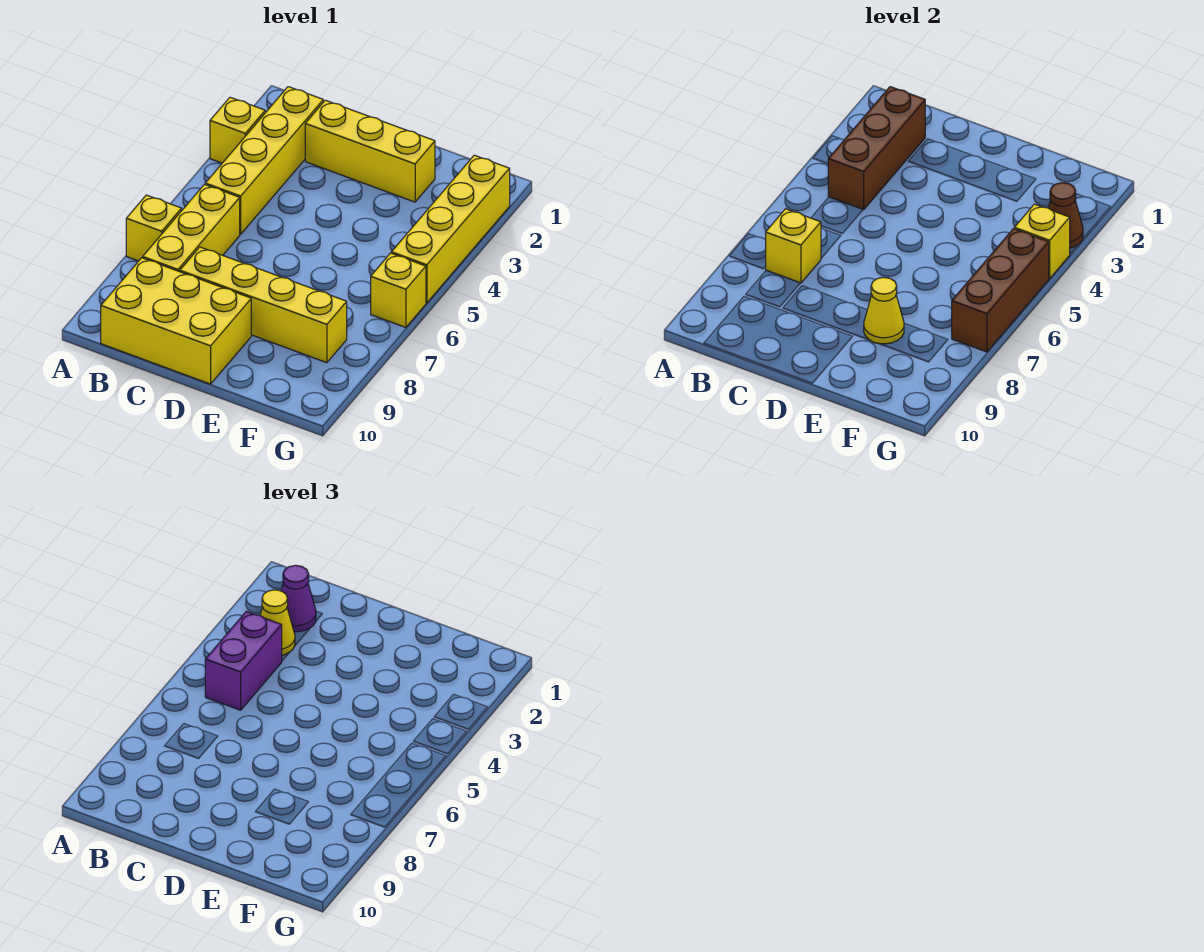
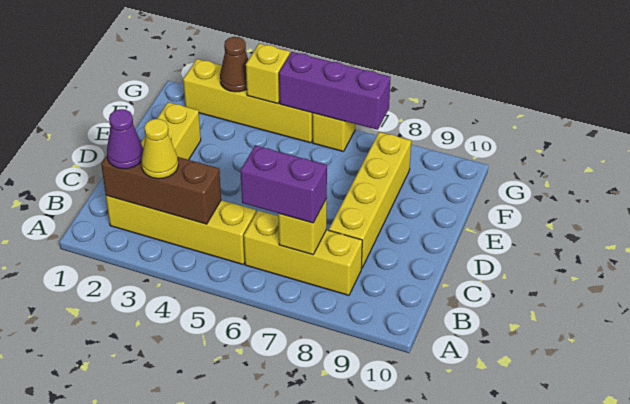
yellow brick A3 level 1 -> none
yellow brick A7 level 1 -> none
purple brick B4:B5 level 3 -> purple brick B6:B7 level 3
yellow brick B9:D10 level 1 -> none
yellow cone E8 level 2 -> none
brown brick G5:G7 level 2 -> purple brick G5:G7 level 2

